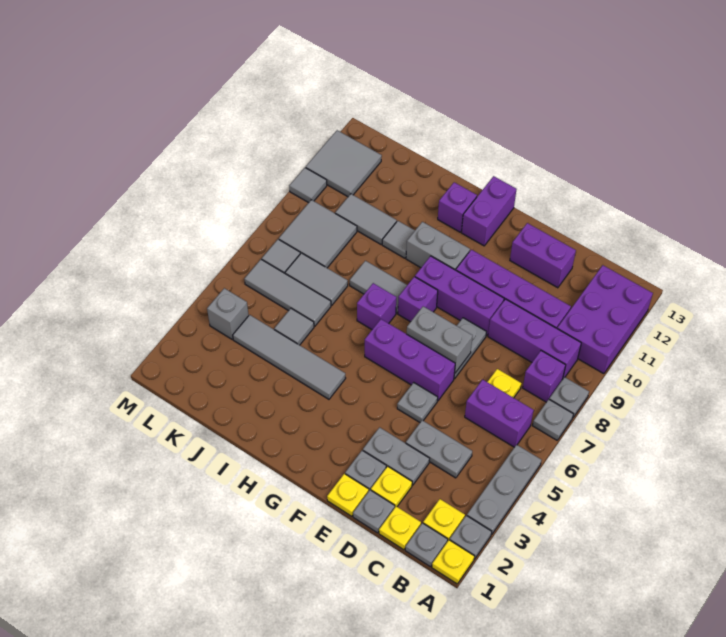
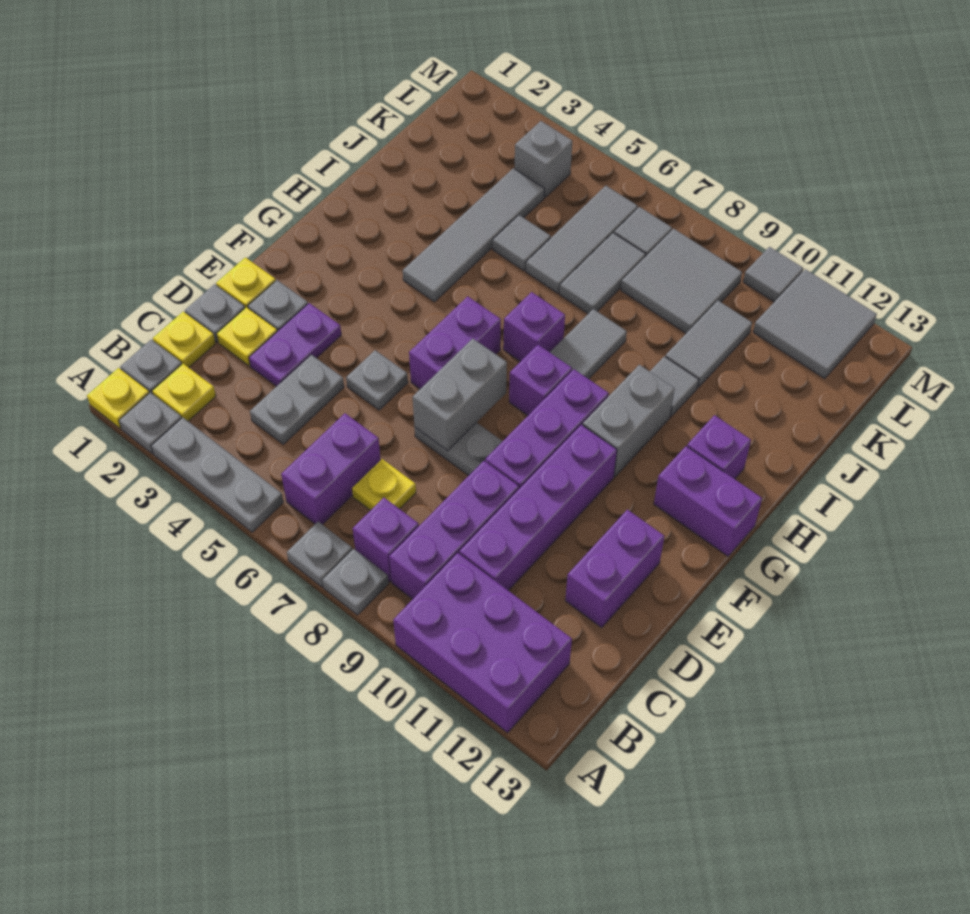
grey plate D3:E3 level 1 -> purple plate D3:E3 level 1
purple brick E6:G6 level 1 -> purple brick F6:G6 level 1

